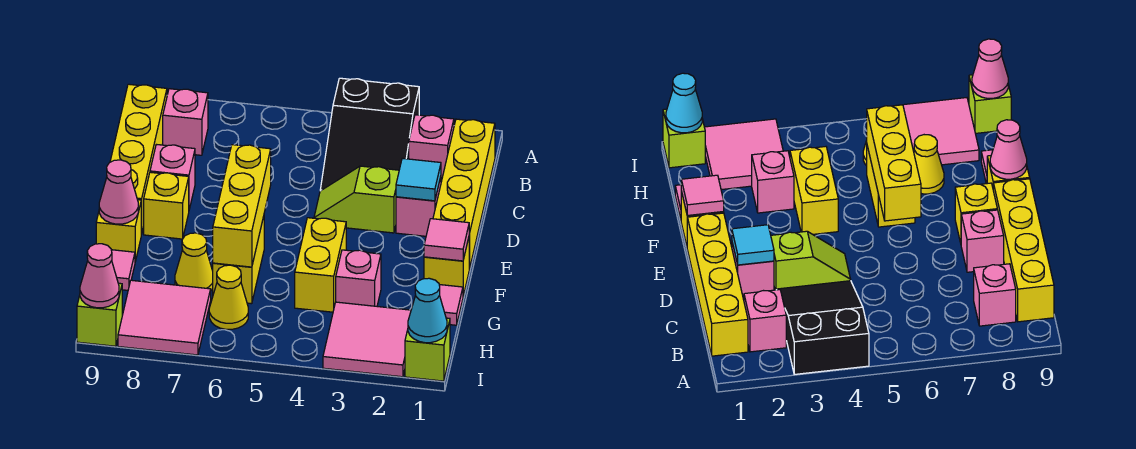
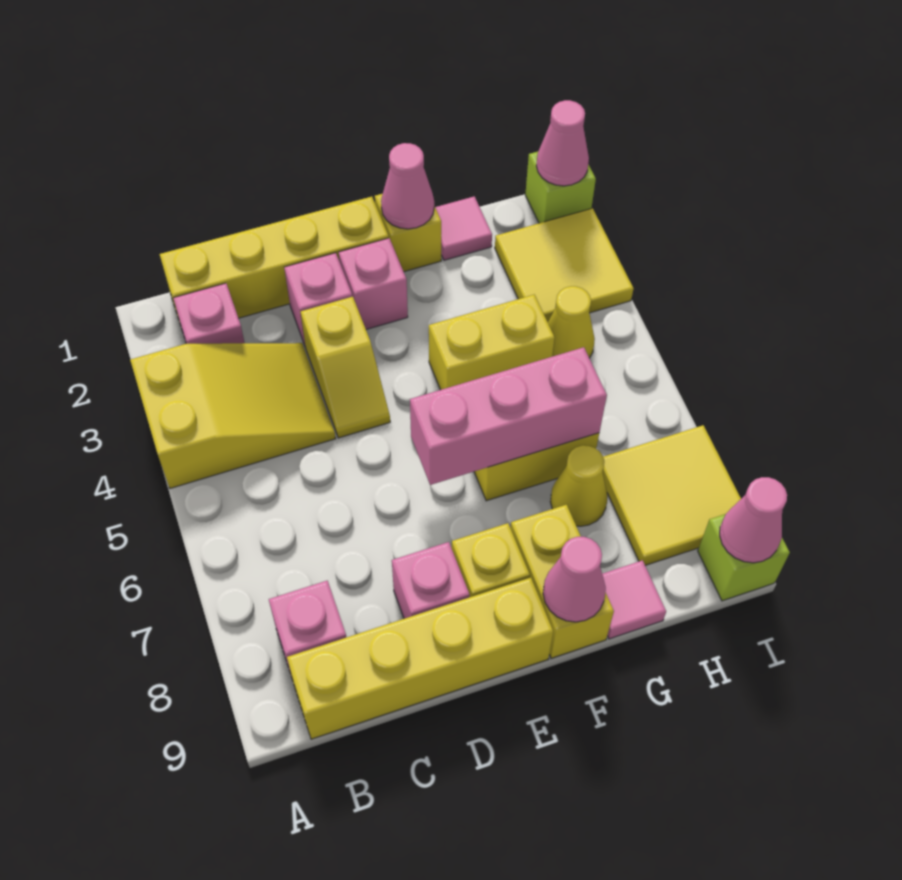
black slope A3:C4 level 1 top A -> yellow slope A3:C4 level 1 top A
cyan tile D2 level 2 -> none
lime slope D3:D4 level 1 top 3 -> yellow slope D3:D4 level 1 top 3
yellow brick E6:G6 level 2 -> pink brick E6:G6 level 2
pink tile F1 level 2 -> pink cone F1 level 2
yellow brick F9 level 1 -> yellow brick F8:F9 level 1
pink brick G3 level 1 -> pink brick E2 level 1
pink tile H2:I3 level 1 -> yellow tile H2:I3 level 1
yellow cone H6 level 1 -> yellow cone H4 level 1
pink tile H7:I8 level 1 -> yellow tile H7:I8 level 1
cyan cone I1 level 2 -> pink cone I1 level 2

